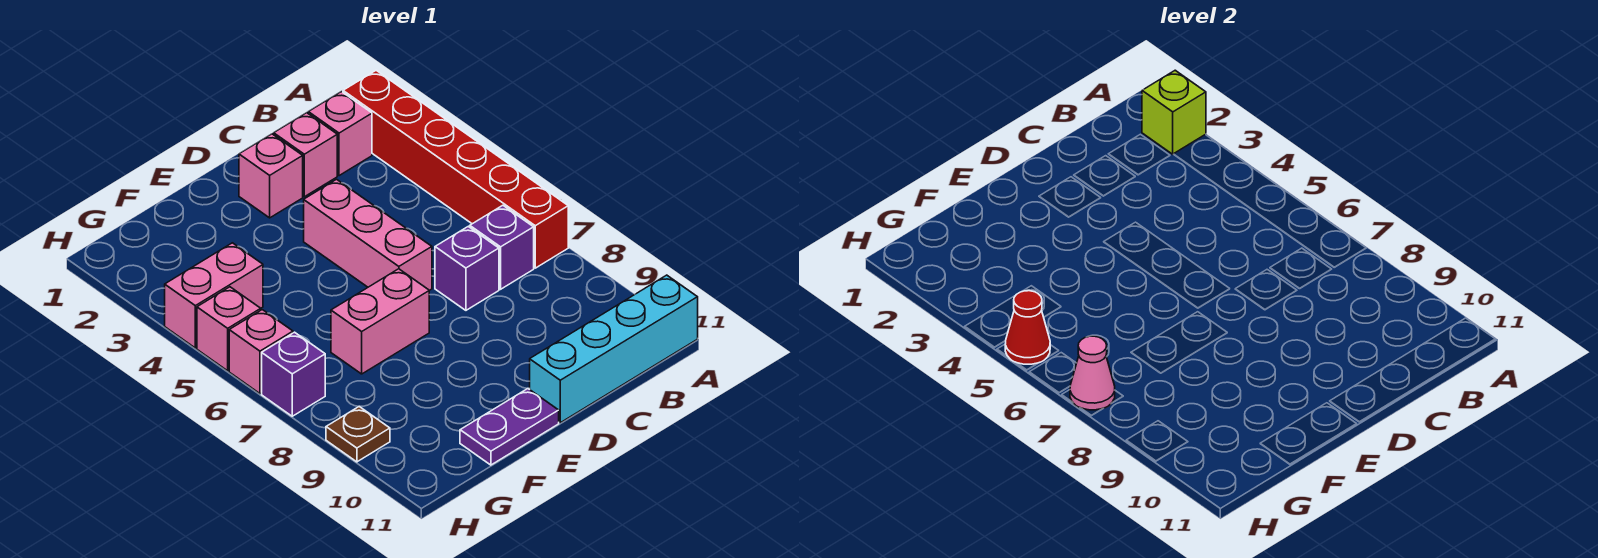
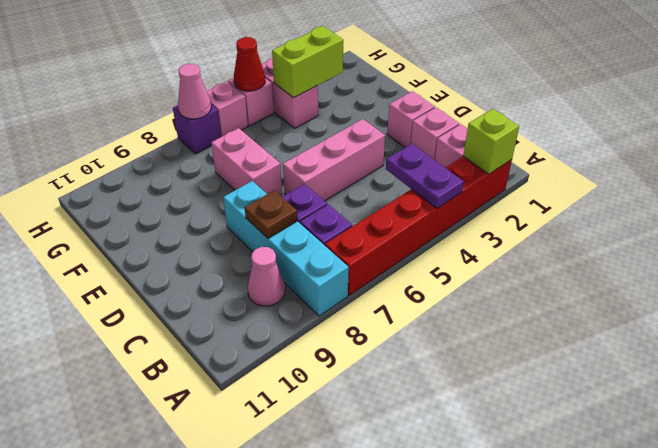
cyan brick A11:D11 level 1 -> cyan brick A8:D8 level 1
none -> pink cone B9 level 1
purple plate E11:F11 level 1 -> purple plate A4:B4 level 2
none -> lime brick G3:G4 level 2
brown plate H9 level 1 -> brown plate C8 level 2

